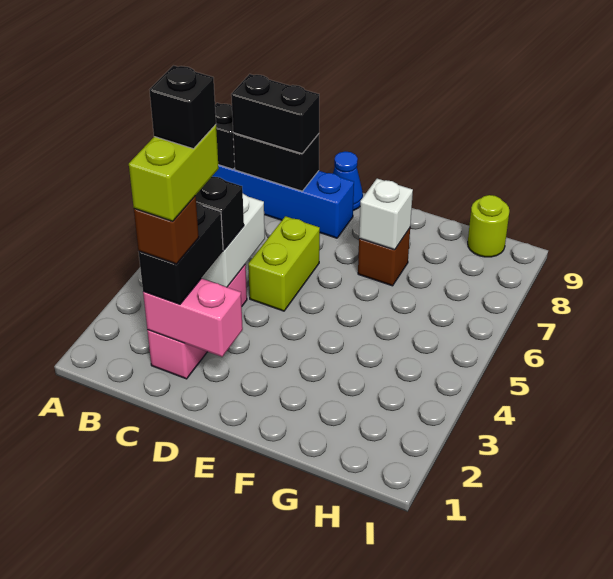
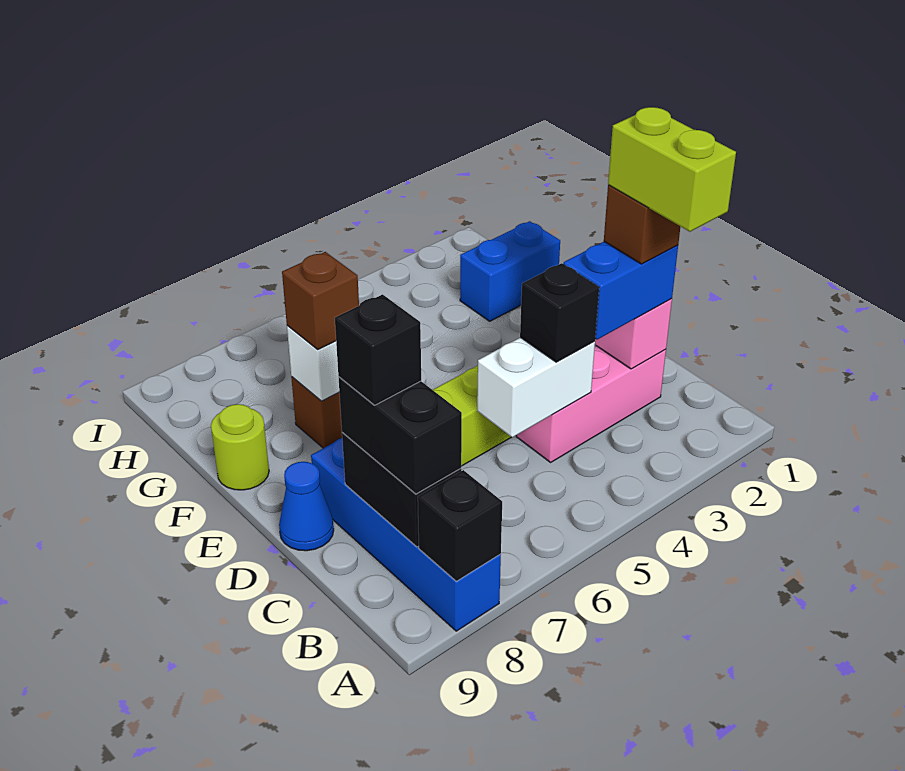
black brick C2:C3 level 3 -> blue brick C2:C3 level 3
lime brick C2:C3 level 5 -> lime brick B2:C2 level 5
black brick C3 level 6 -> black brick C8 level 4
none -> brown brick F7 level 3
none -> blue brick G1:G2 level 1
lime round brick H9 level 1 -> lime round brick F9 level 1

